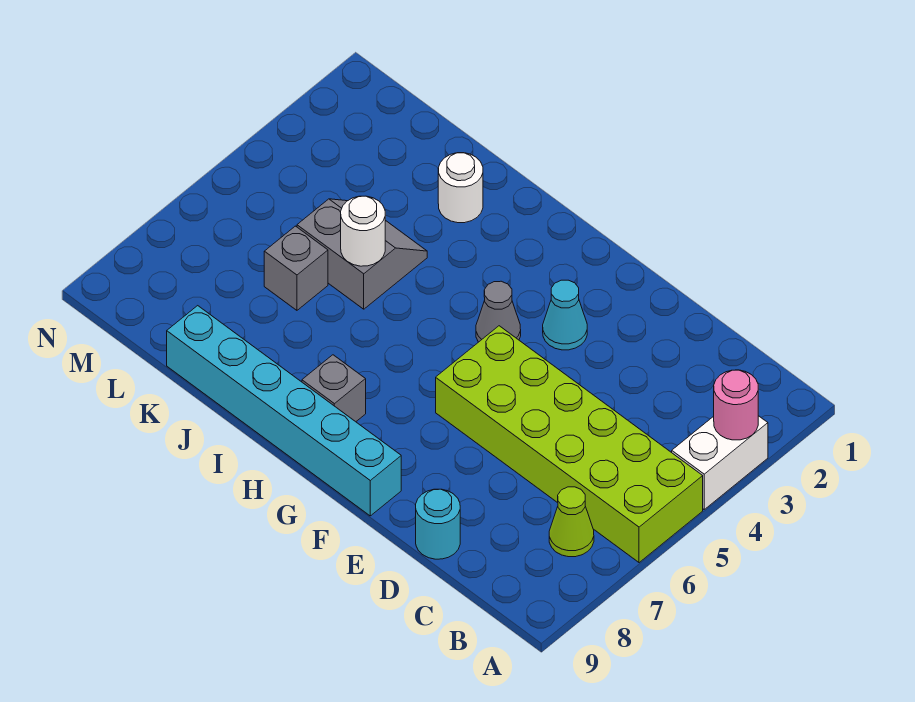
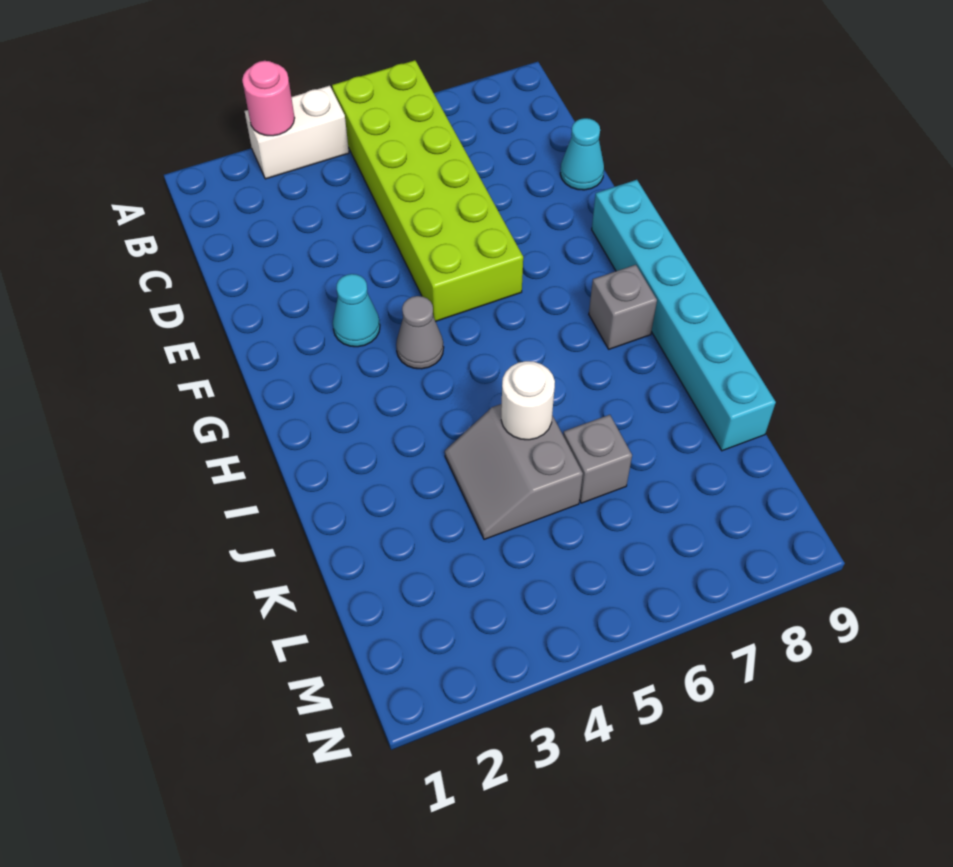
lime cone B7 level 1 -> none
cyan round brick D9 level 1 -> cyan cone D9 level 1
white round brick J2 level 1 -> none

